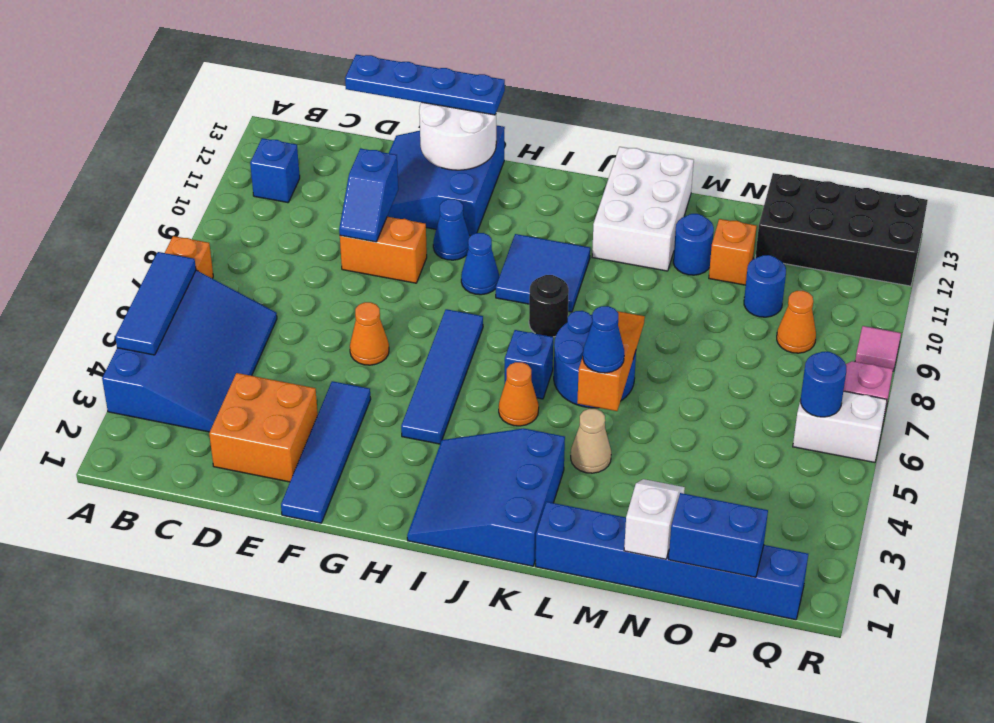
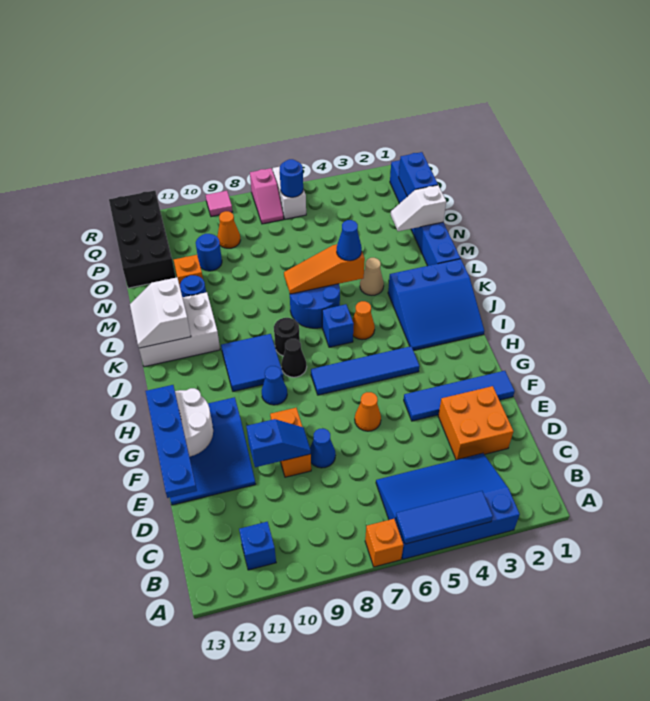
blue cone G10 level 1 -> blue cone E8 level 1
none -> black cone I8 level 1
none -> white slope K12:L13 level 2 top 12

